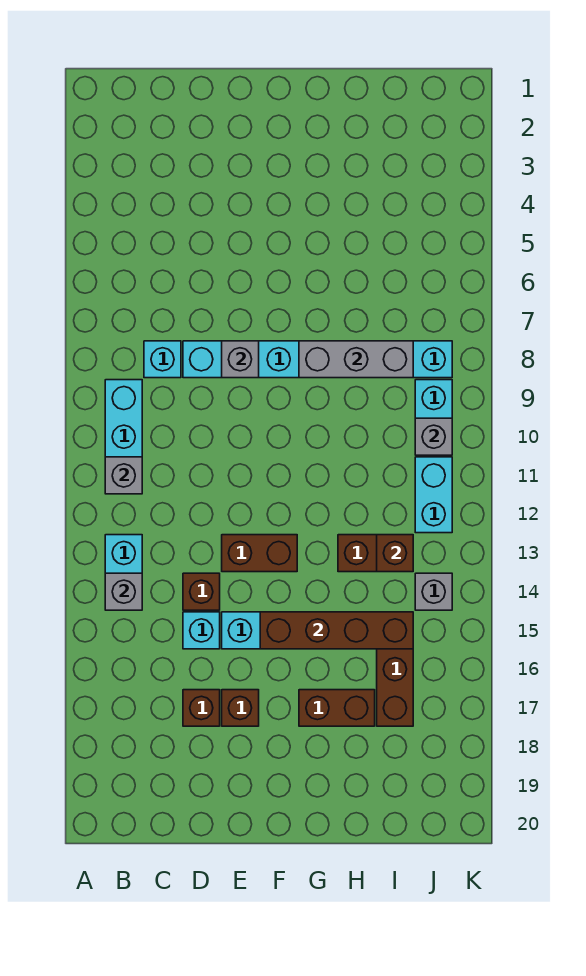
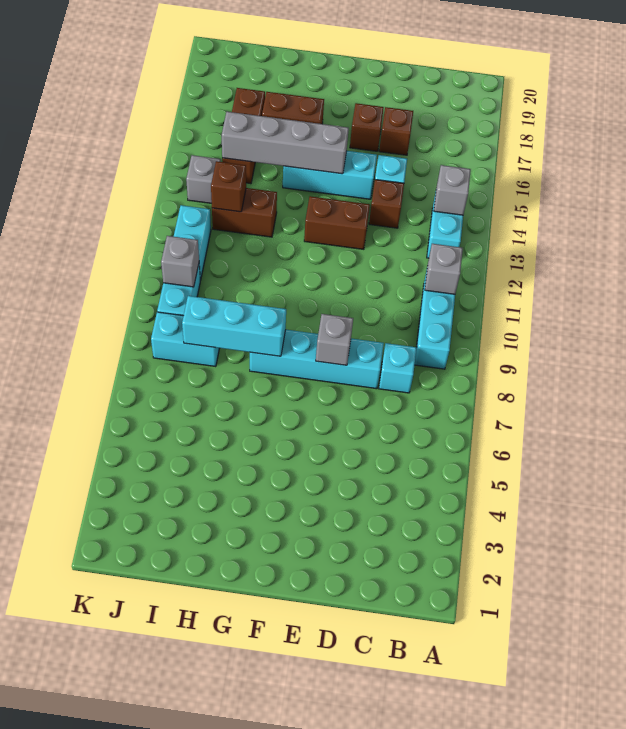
brown brick F15:I15 level 2 -> grey brick F15:I15 level 2
grey brick G8:I8 level 2 -> cyan brick G8:I8 level 2

